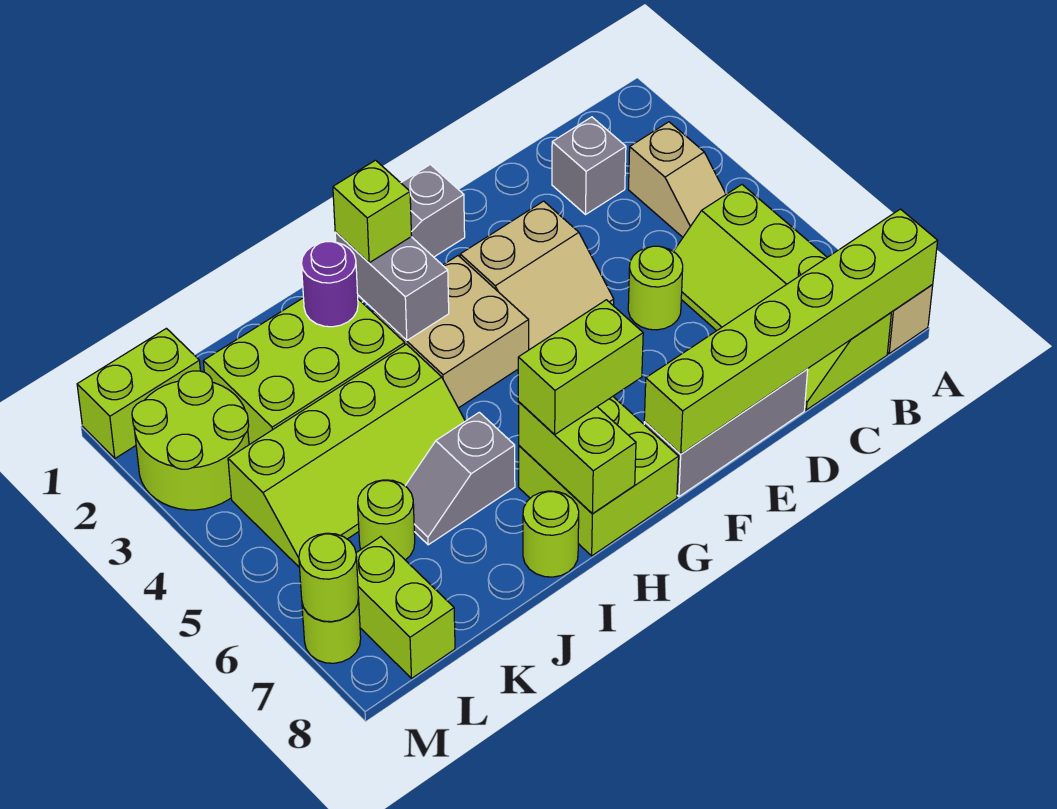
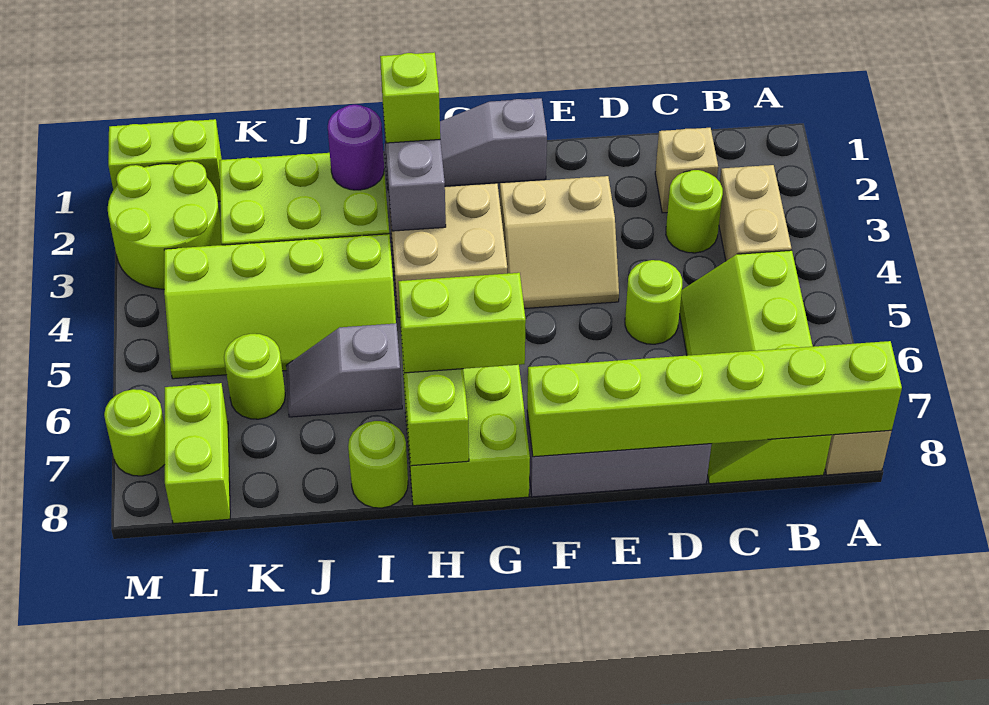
tan slope B3:B4 level 1 top 3 -> tan brick B3:B4 level 1
grey brick C2 level 1 -> tan brick C2 level 1
lime round brick M7 level 2 -> lime round brick C3 level 1

